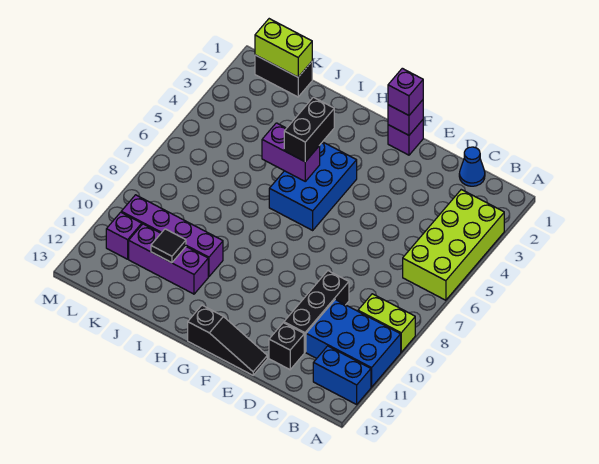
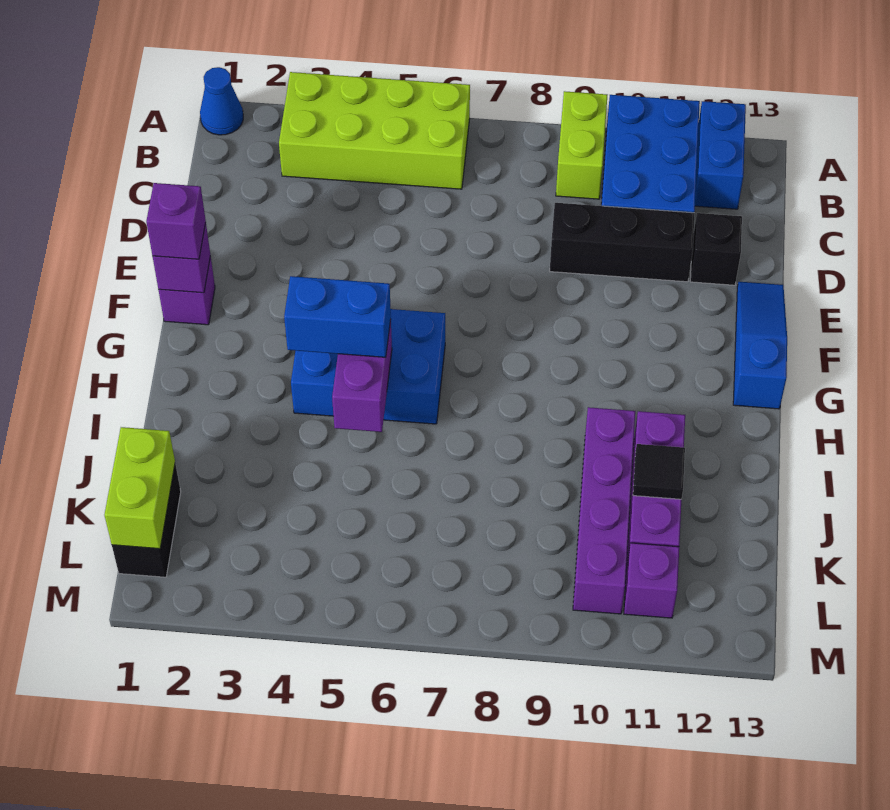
blue cone C1 level 1 -> blue cone A1 level 1
black slope E13:G13 level 1 top G -> blue slope E13:G13 level 1 top G
black brick H4:H5 level 3 -> blue brick H4:H5 level 3

